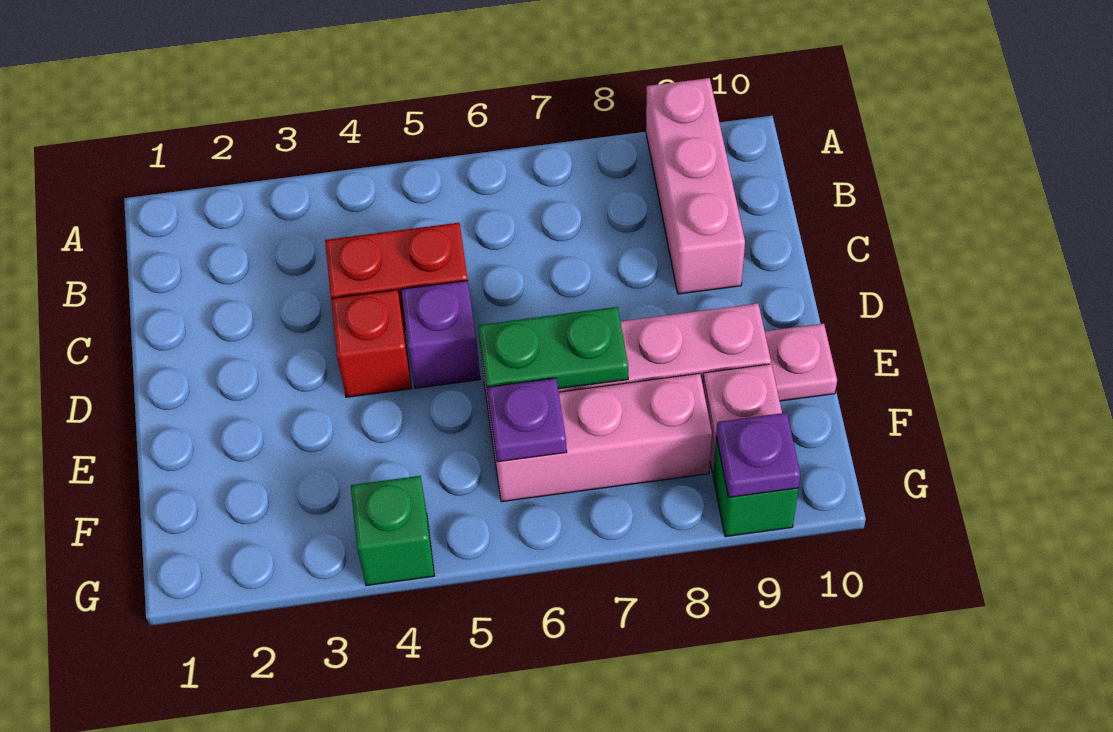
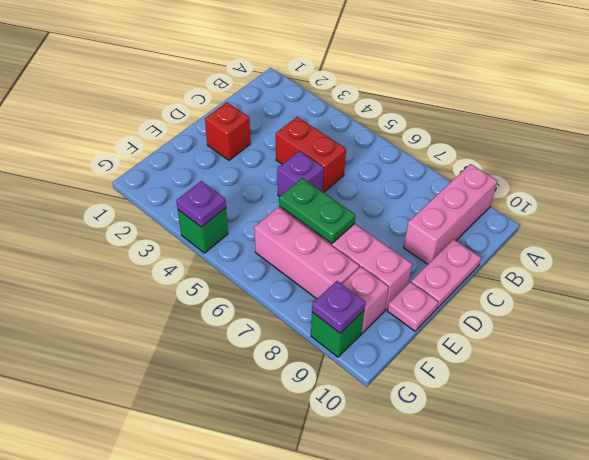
none -> pink plate C10:D10 level 1
red brick D4 level 1 -> red brick D2 level 1
purple plate F6 level 2 -> purple plate G4 level 2

